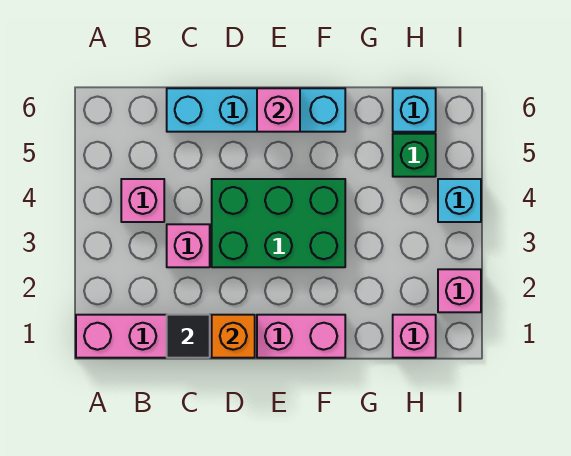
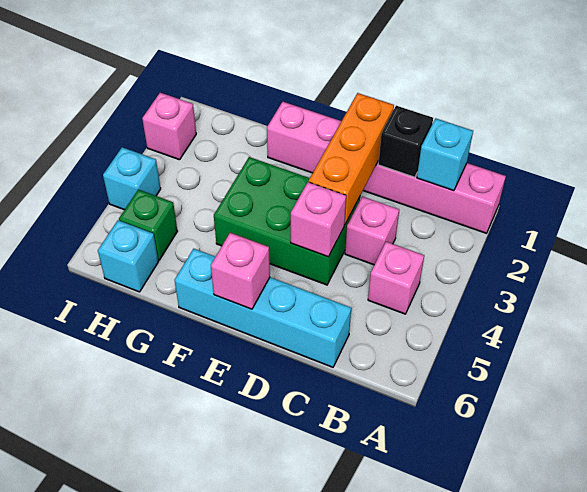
none -> cyan brick B1 level 2
black tile C1 level 2 -> black brick C1 level 2
orange brick D1 level 2 -> orange brick D1:D3 level 2
pink brick H1 level 1 -> pink brick D4 level 2

